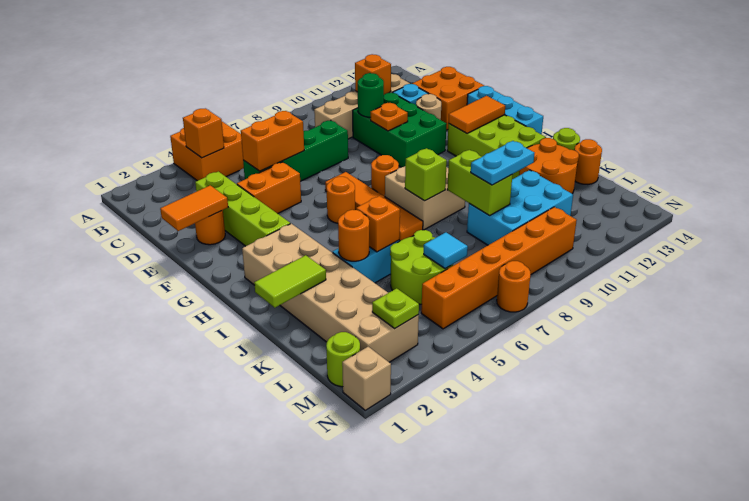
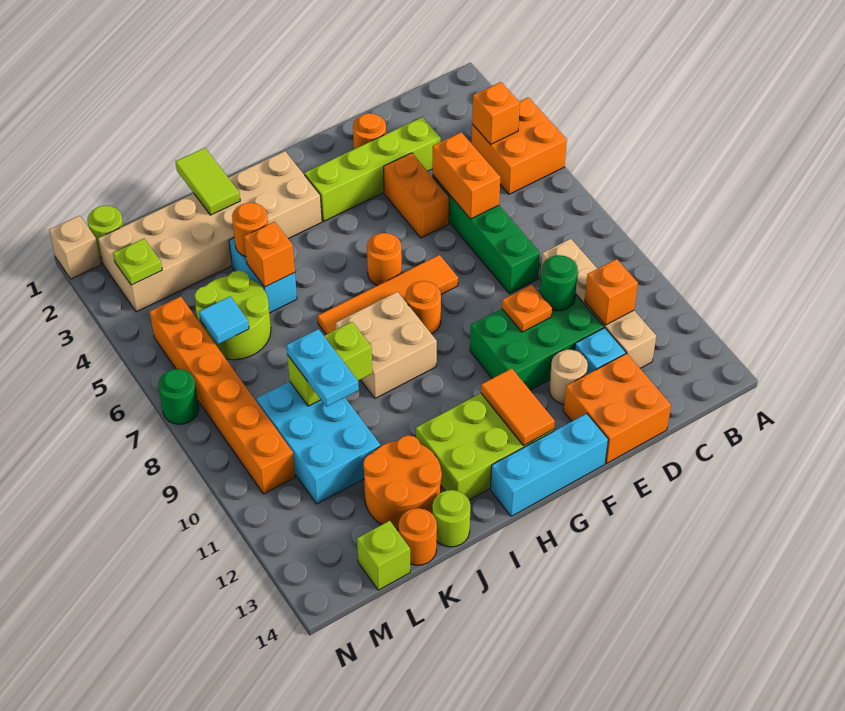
orange tile E1:E2 level 2 -> none
lime brick I8 level 2 -> lime brick L14 level 1
orange round brick N7 level 1 -> green round brick N7 level 1

